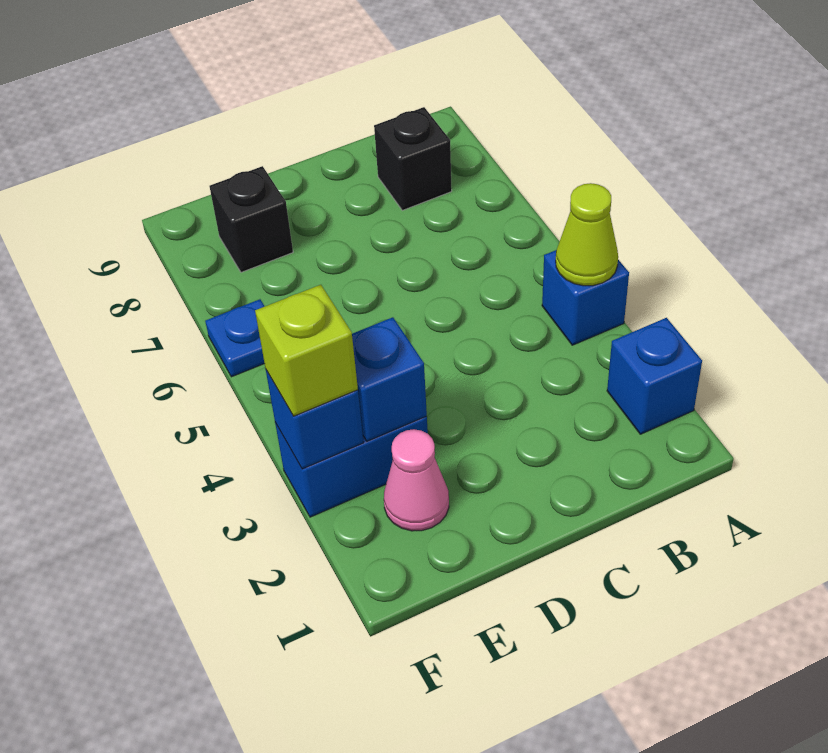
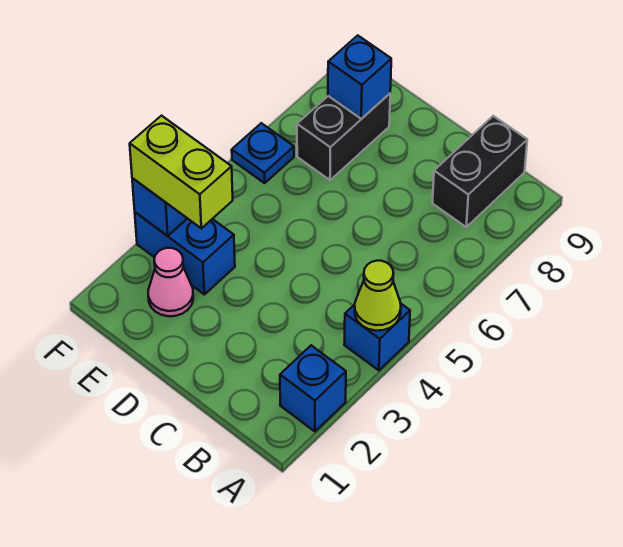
black brick B8 level 1 -> black brick B8:B9 level 1
blue brick E3 level 2 -> blue brick E8 level 2
black brick E8 level 1 -> black brick E7:E8 level 1
lime brick F3 level 3 -> lime brick E3:F3 level 3

